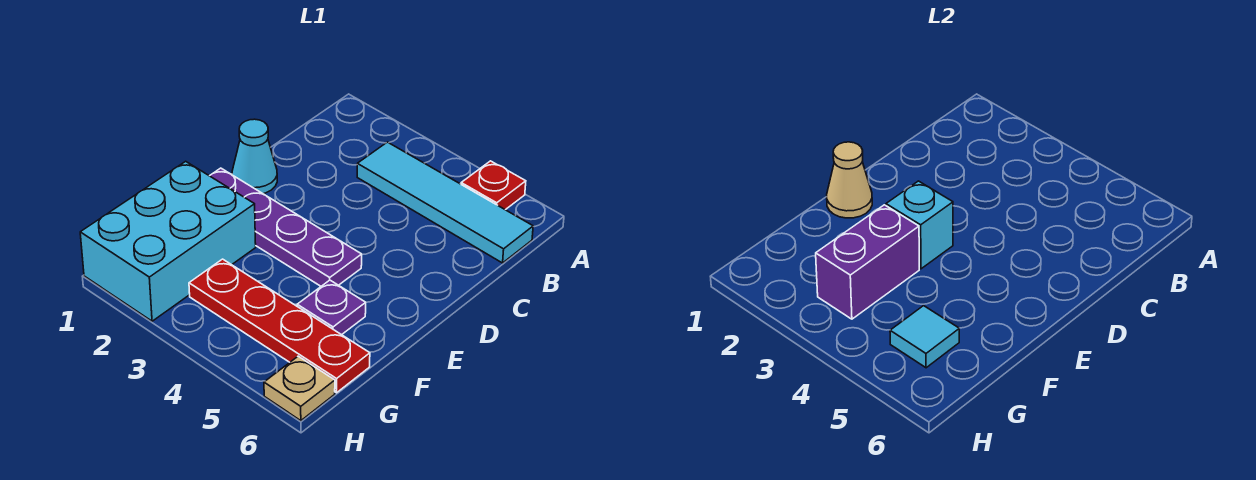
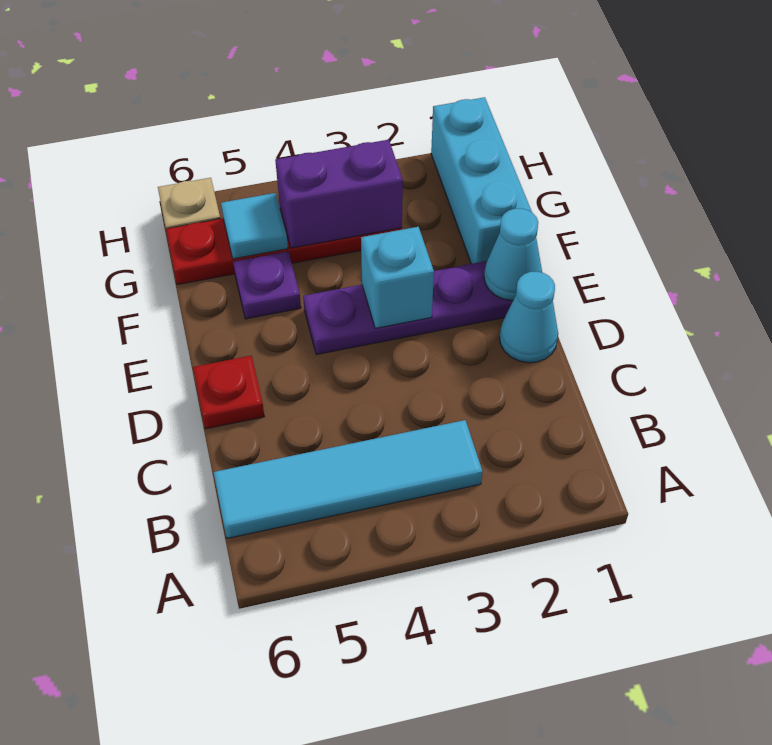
red plate A5 level 1 -> red plate D6 level 1
tan cone E1 level 2 -> cyan cone E1 level 2
cyan brick F1:H2 level 1 -> cyan brick F1:H1 level 1
purple brick F3:G3 level 2 -> purple brick G3:G4 level 2

